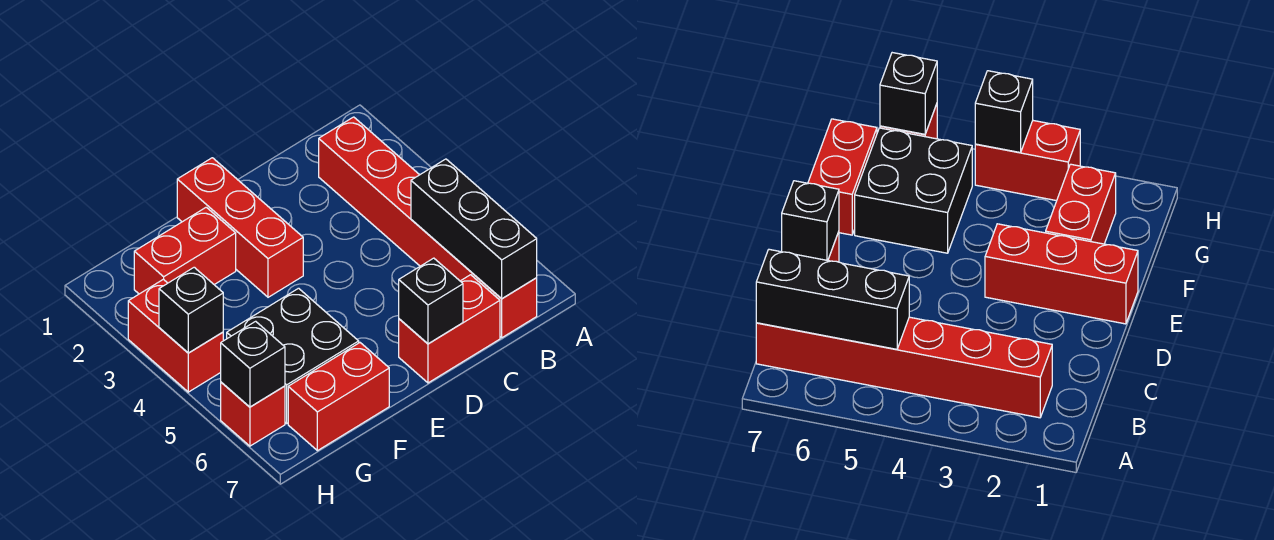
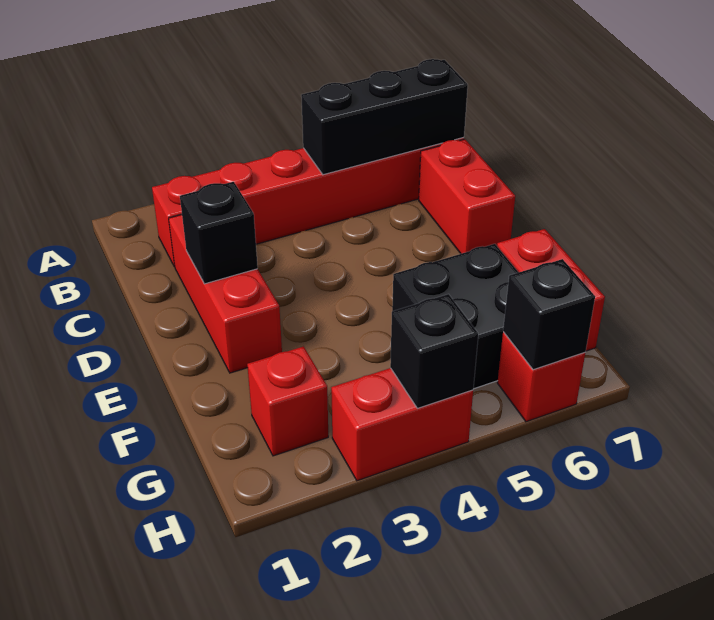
black brick D7 level 2 -> black brick D2 level 2
red brick E1:E3 level 1 -> red brick C2:E2 level 1
red brick F2:G2 level 1 -> red brick G2 level 1

